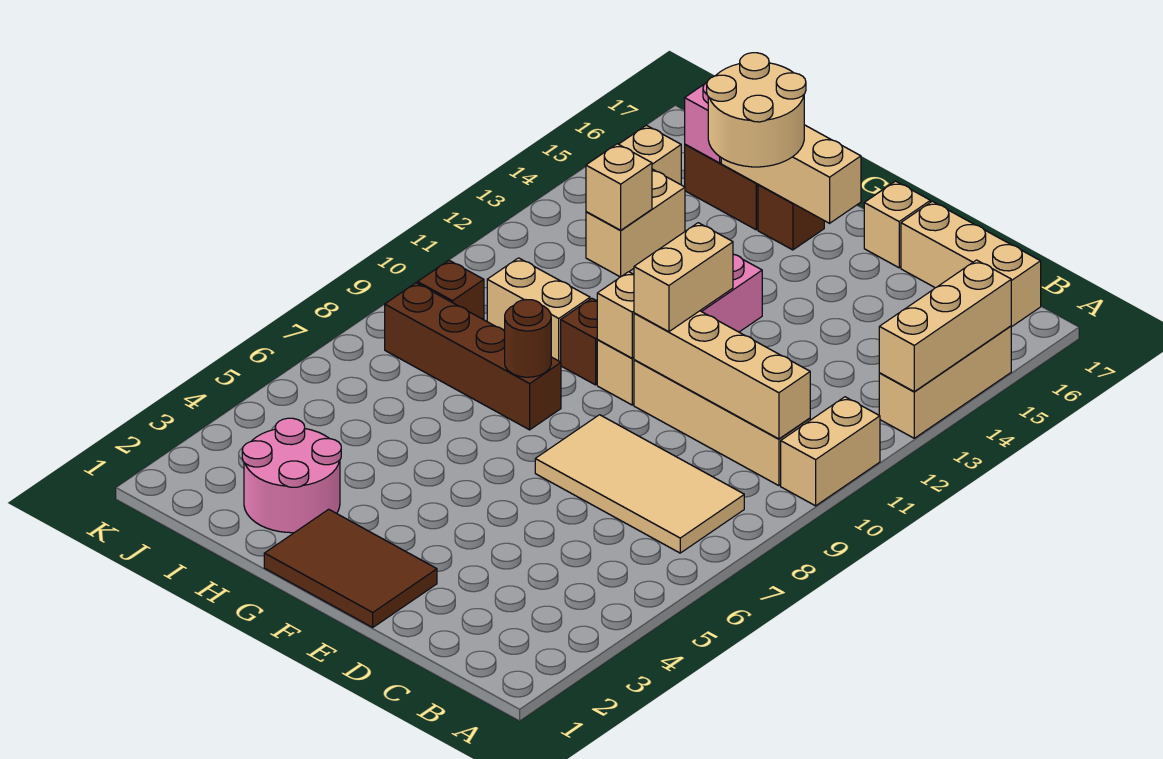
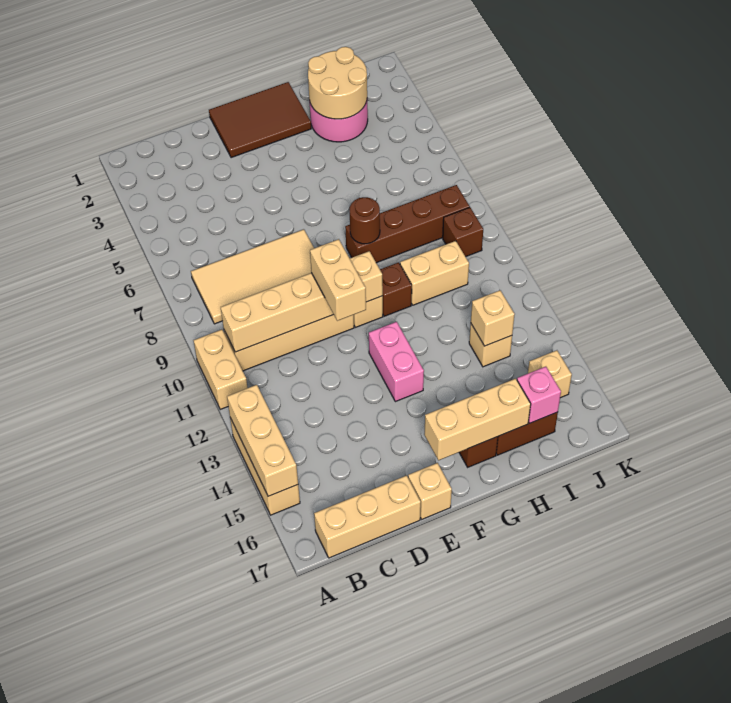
tan round brick G15:H16 level 3 -> tan round brick H2:I3 level 2
tan brick I13:I14 level 1 -> tan brick I13 level 1

